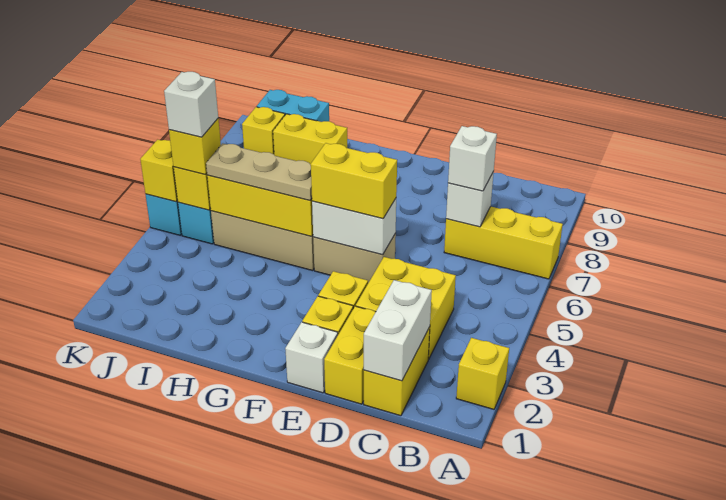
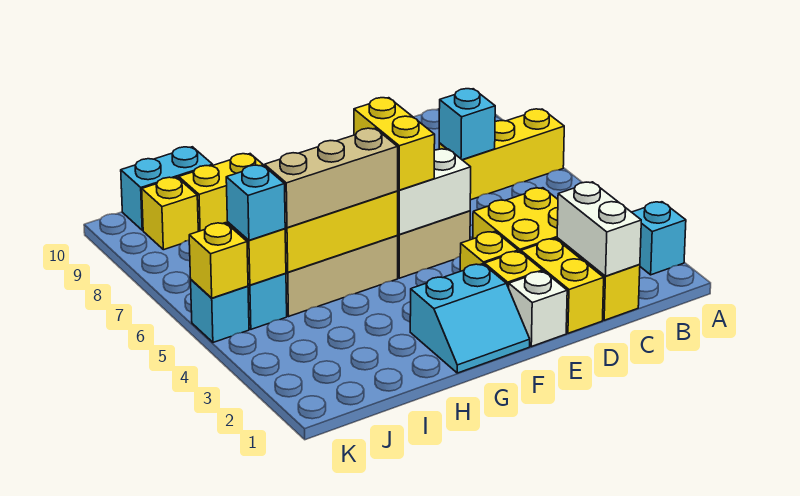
yellow brick A2 level 1 -> cyan brick A2 level 1
white brick C7 level 2 -> cyan brick C7 level 2
white brick C7 level 3 -> none
yellow brick E5:F5 level 3 -> yellow brick F5:F6 level 3
none -> cyan slope F1:G2 level 1 top 2
tan plate G5:I5 level 3 -> tan brick G5:I5 level 3
yellow brick J5 level 3 -> cyan brick J5 level 3
white brick J5 level 4 -> none

